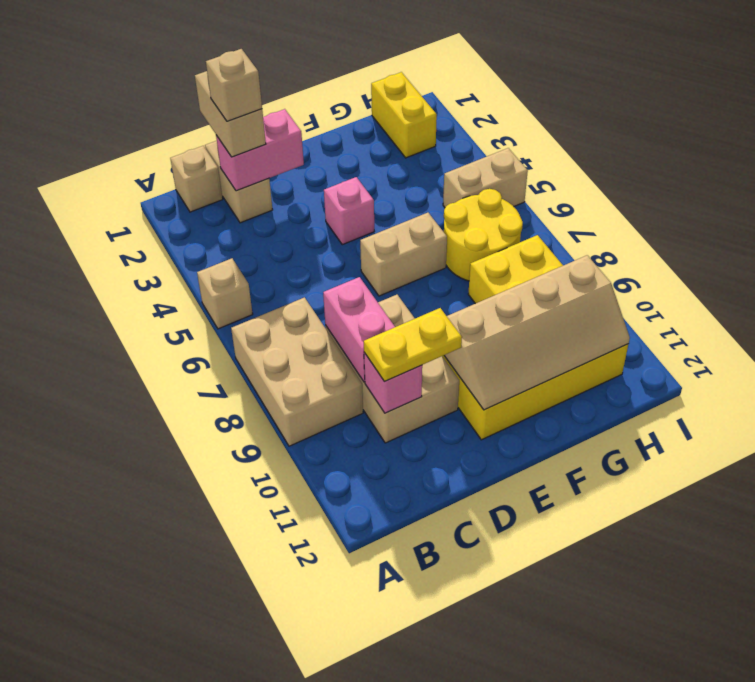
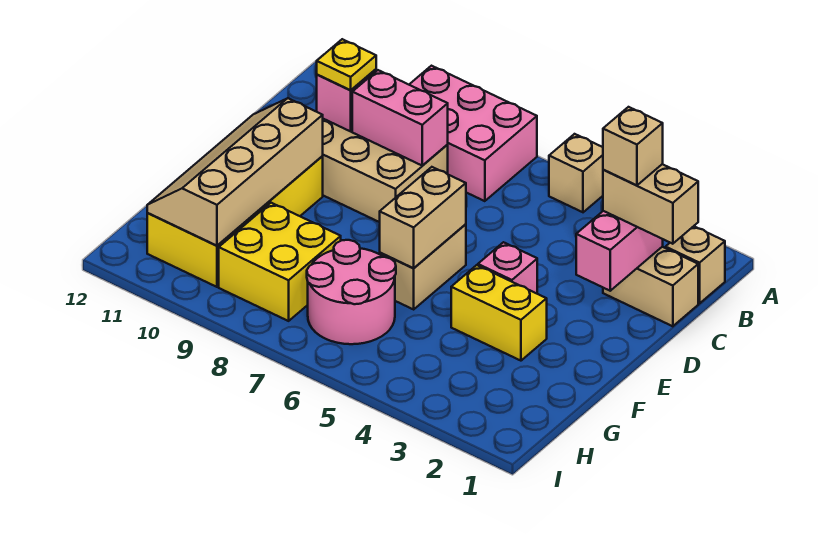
tan brick A7:B9 level 1 -> pink brick A7:B9 level 1
yellow plate C10:D10 level 3 -> yellow plate C10 level 3
yellow round brick G6:H7 level 1 -> pink round brick G6:H7 level 1
yellow brick H1:H2 level 1 -> yellow brick F3:F4 level 1
tan brick H5:I5 level 1 -> tan brick E6:F6 level 2

